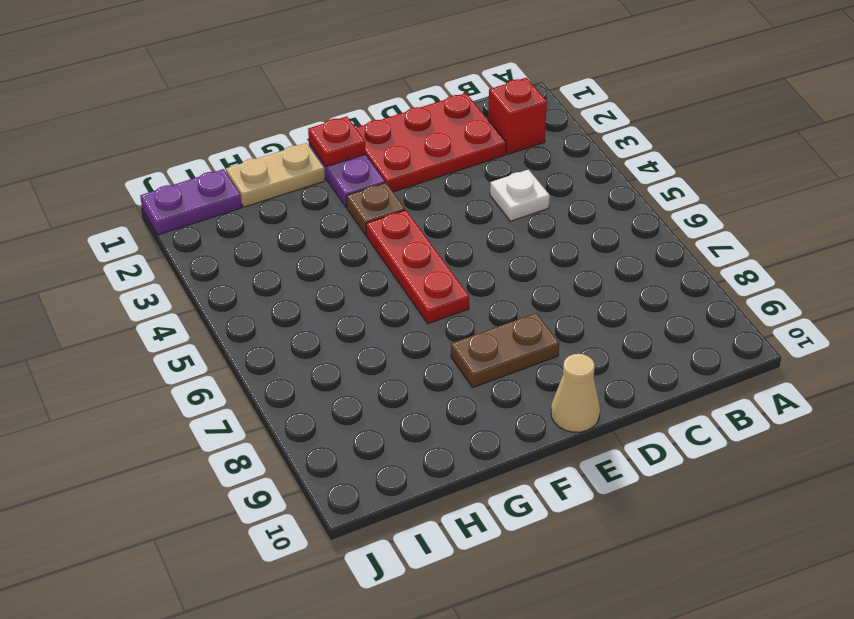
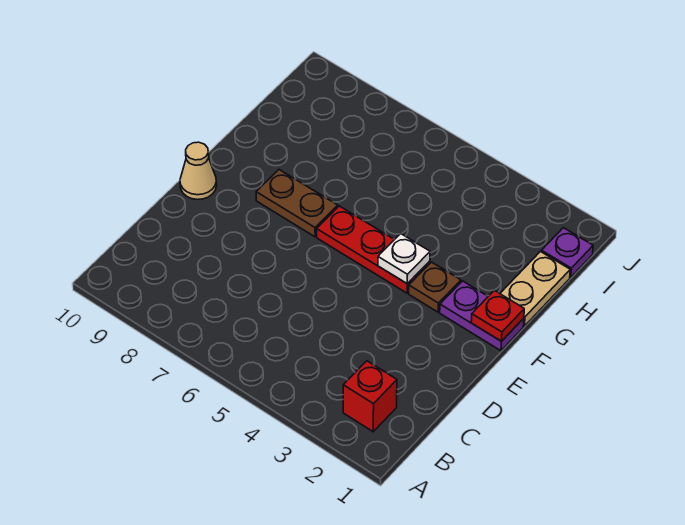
red plate C1:E2 level 1 -> none
white plate C4 level 1 -> white plate F4 level 2
brown plate E8:F8 level 1 -> brown plate F7:F8 level 1
purple plate I1:J1 level 1 -> purple plate I1 level 1

